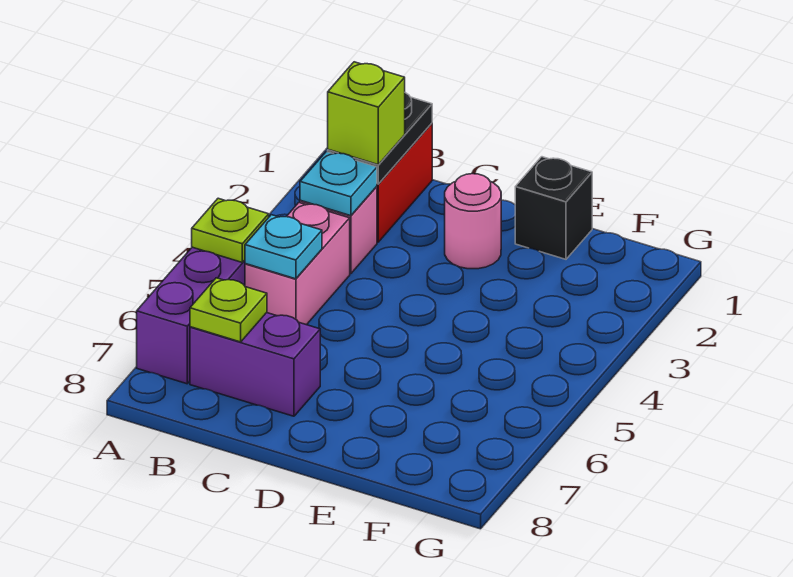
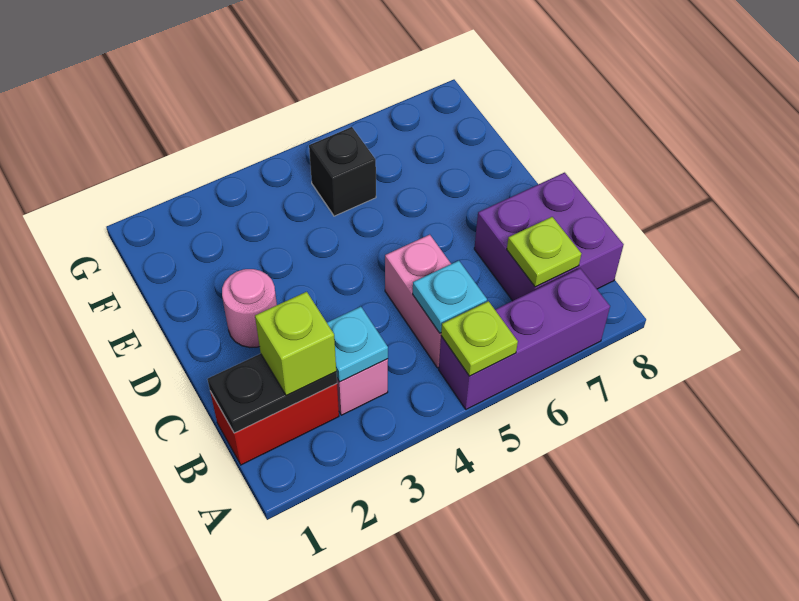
pink brick B4:B5 level 1 -> pink brick B5:C5 level 1
purple brick B7:C7 level 1 -> purple brick B7:C8 level 1
black brick E1 level 1 -> black brick F5 level 1

